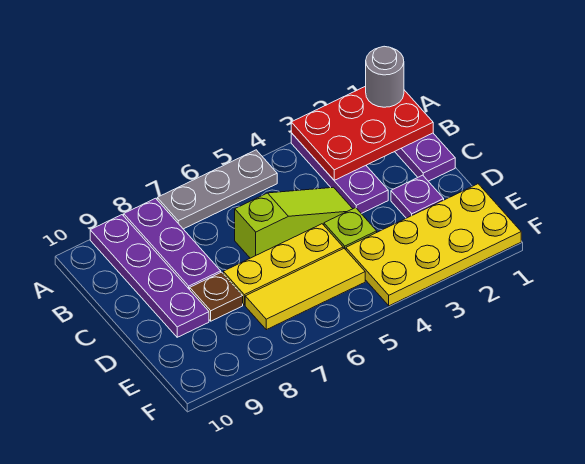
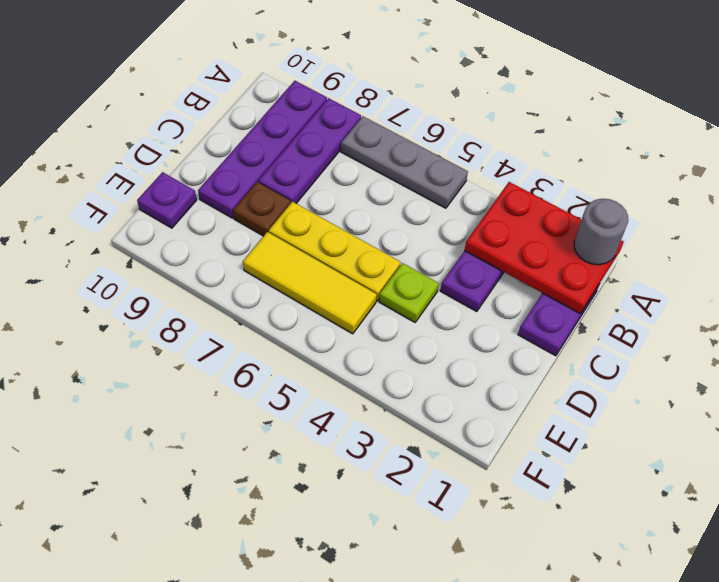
lime slope C4:C6 level 1 top 6 -> none
purple plate D2 level 1 -> purple plate E10 level 1
yellow plate E1:F4 level 1 -> none

